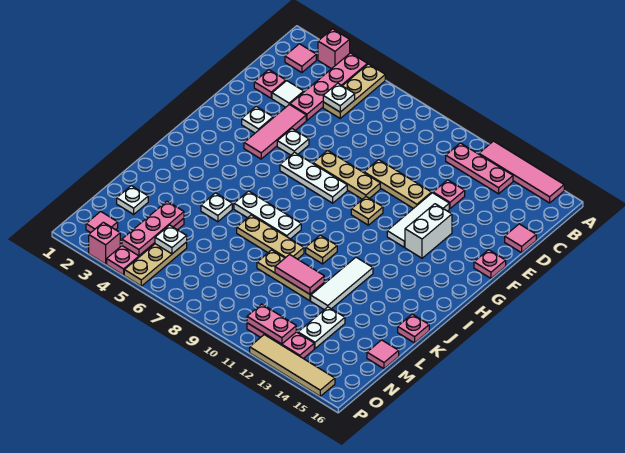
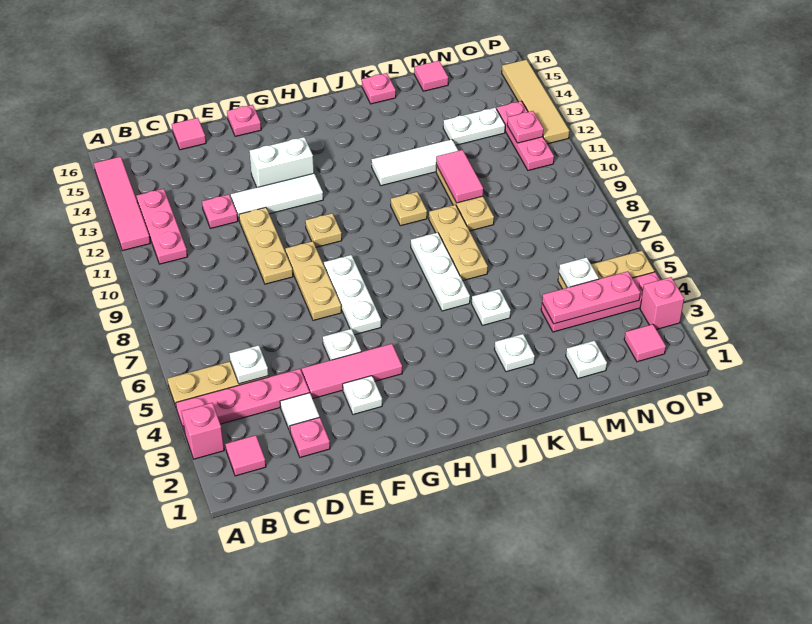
none -> white plate K3 level 1
pink plate O11:O12 level 2 -> pink plate O12 level 2

